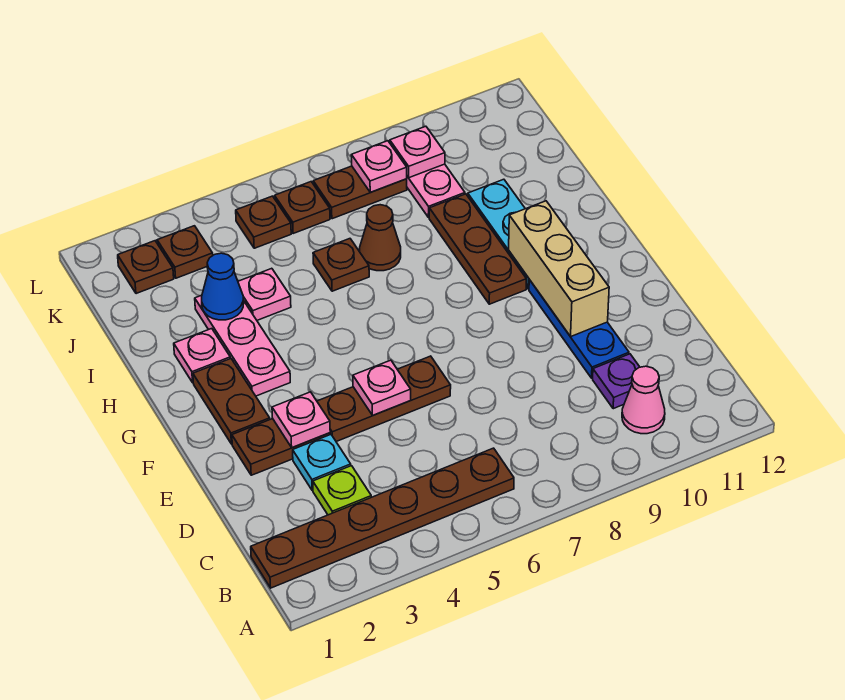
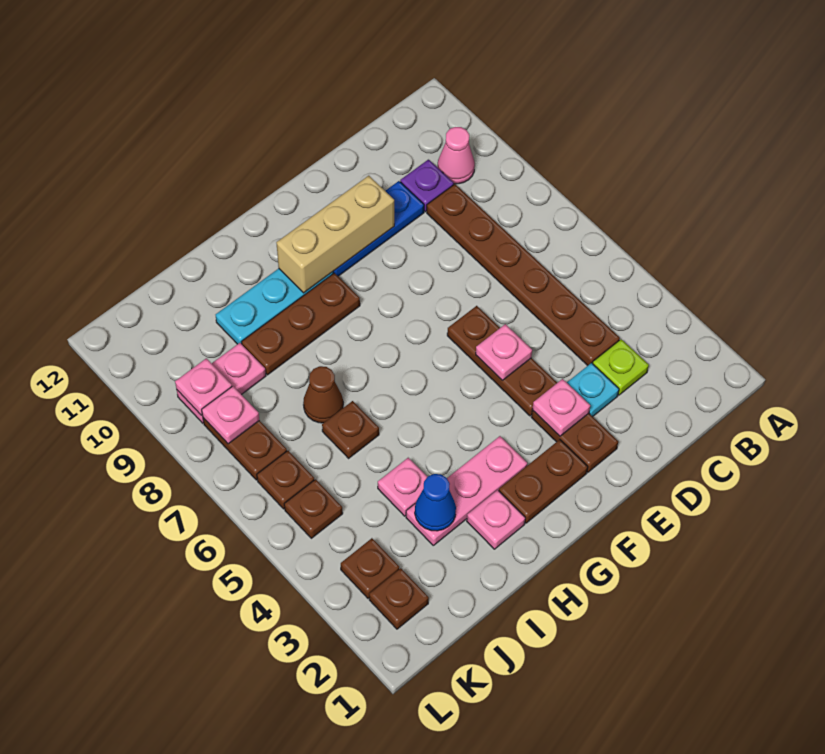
brown plate B1:B6 level 1 -> brown plate C4:C9 level 1

